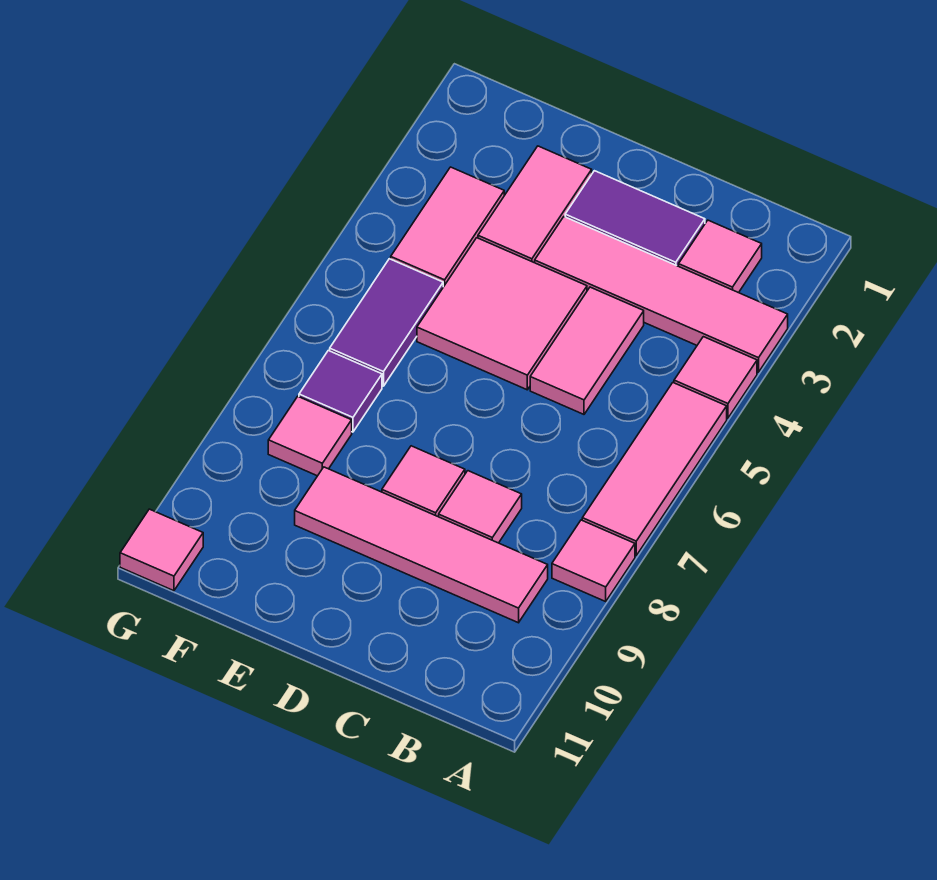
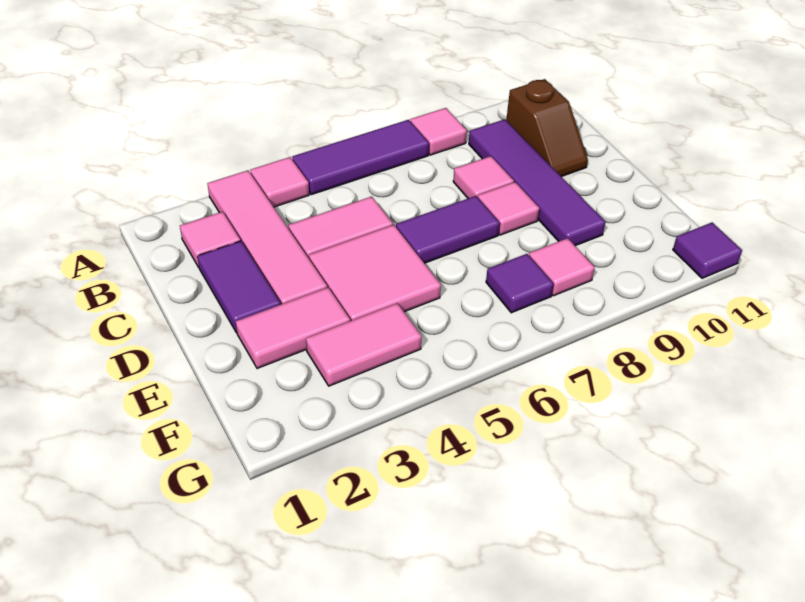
pink tile A5:A7 level 1 -> purple tile A5:A7 level 1
pink tile B9:E9 level 1 -> purple tile B9:E9 level 1
none -> brown slope B10:C10 level 1 top B
purple tile F5:F6 level 1 -> purple tile D6:D7 level 1
pink tile G11 level 1 -> purple tile G11 level 1

